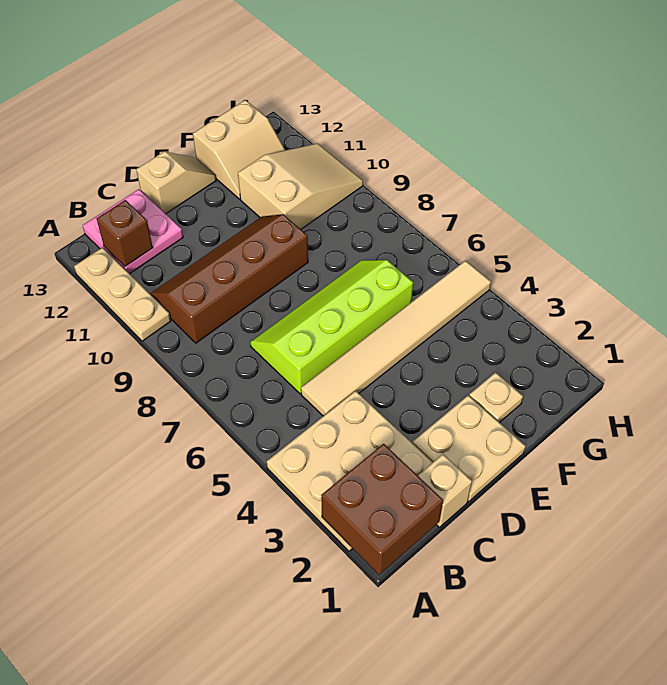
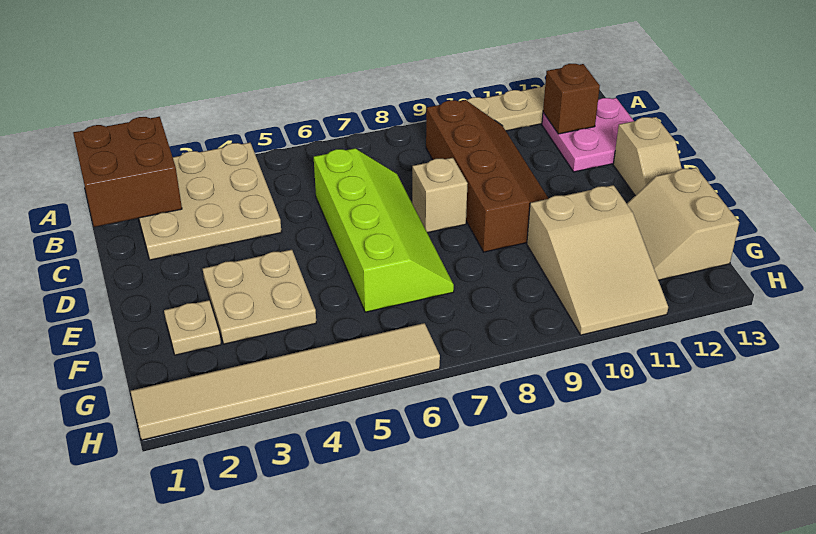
tan brick C1 level 1 -> tan brick D8 level 1
tan tile C5:H5 level 1 -> tan tile H1:H6 level 1
tan plate D1:E2 level 1 -> tan plate E3:F4 level 1

